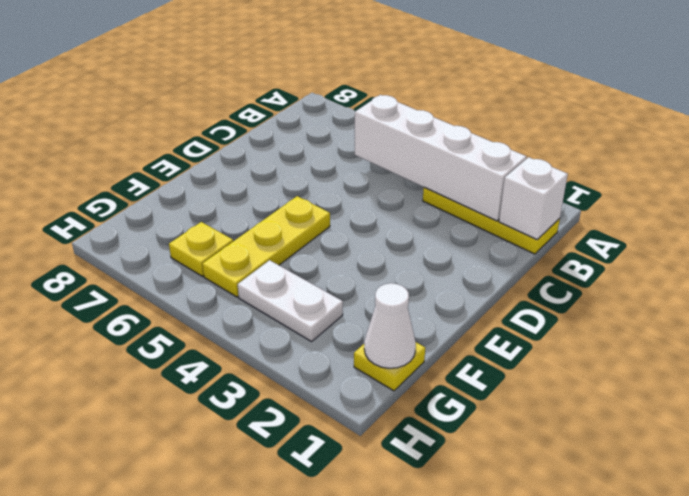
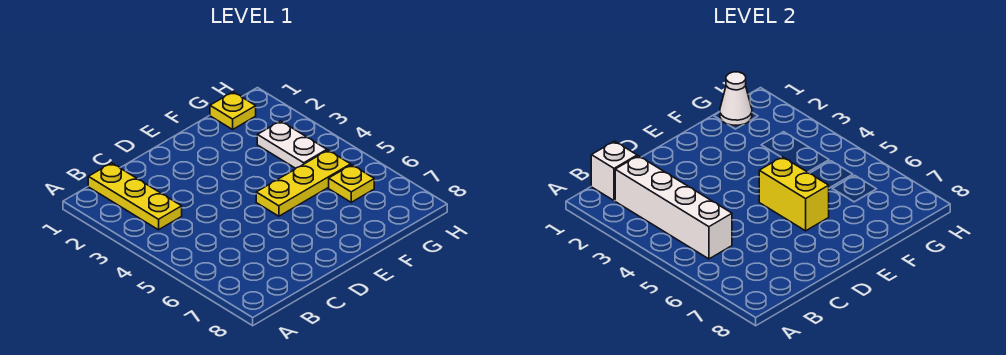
none -> yellow brick E5:E6 level 2

